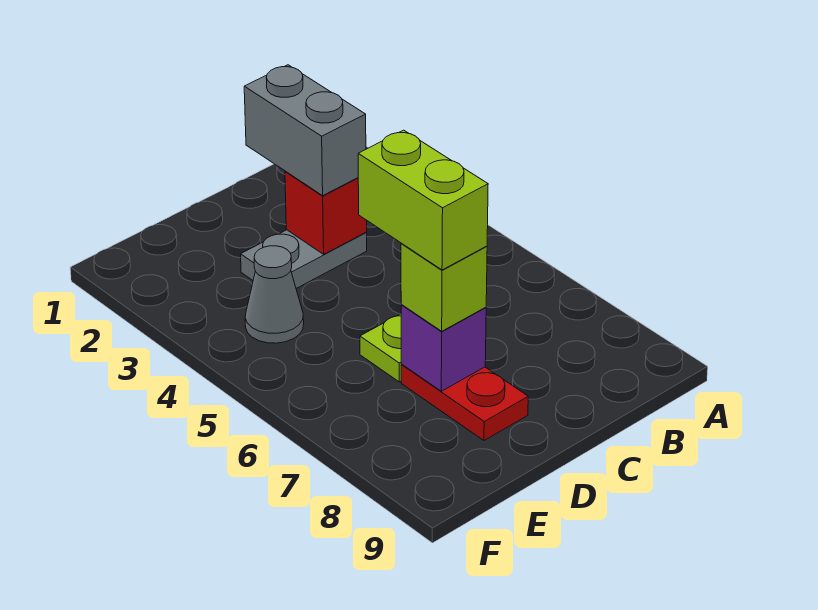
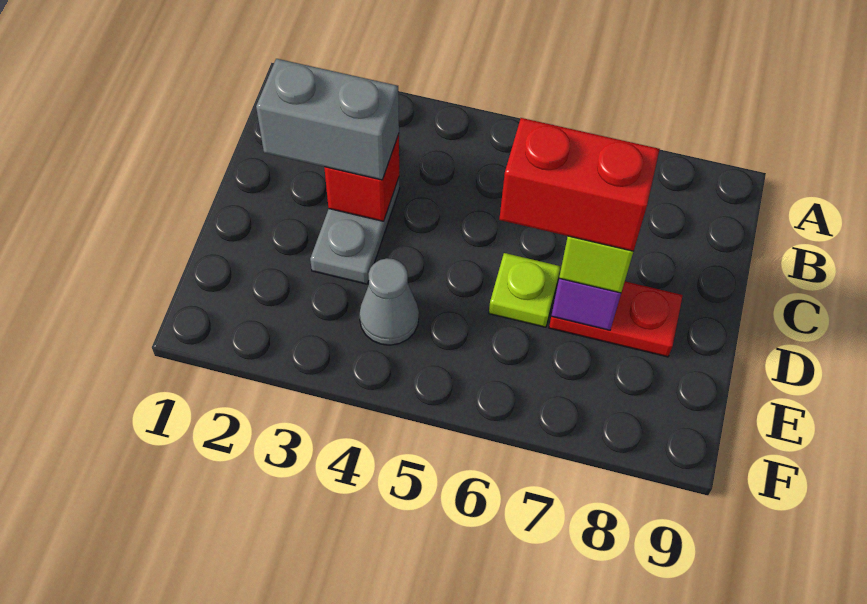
lime brick D6:D7 level 4 -> red brick D6:D7 level 4

